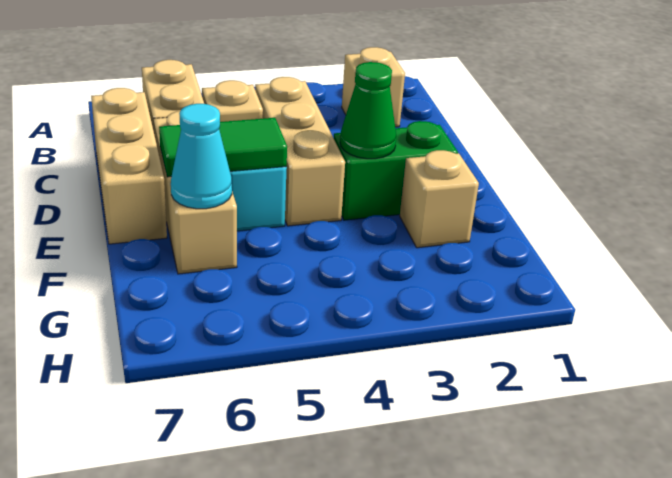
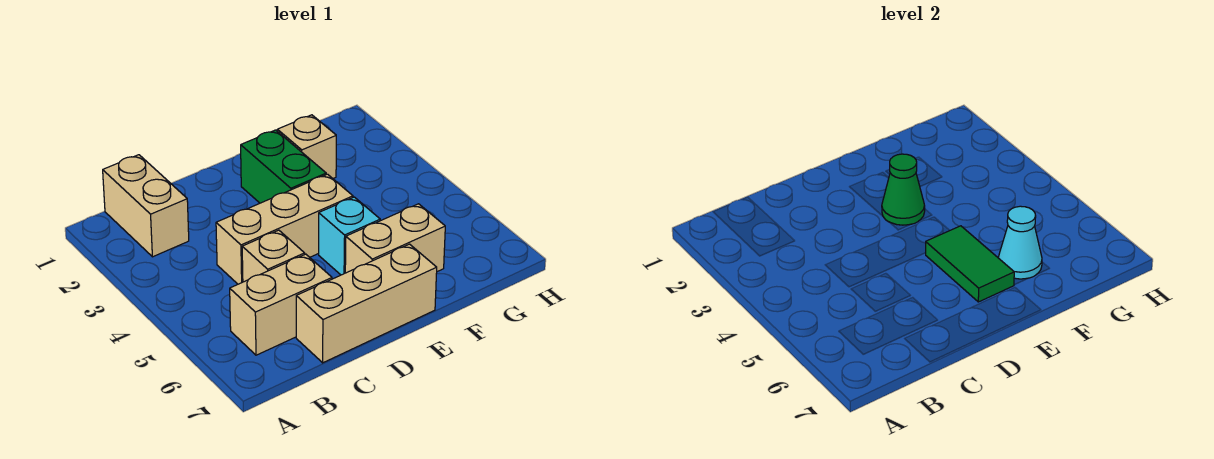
tan brick B2 level 1 -> tan brick B1:B2 level 1
tan brick D6:F6 level 1 -> tan brick E6:F6 level 1

